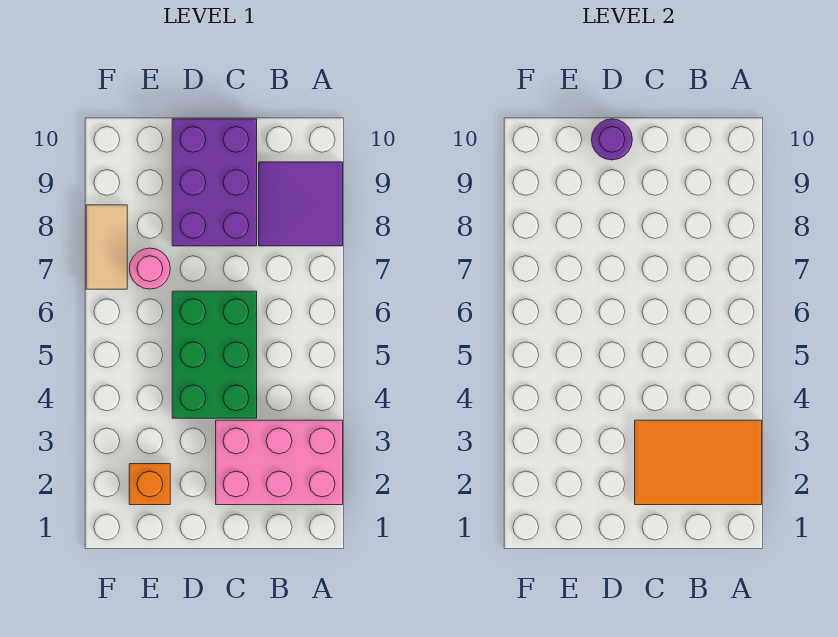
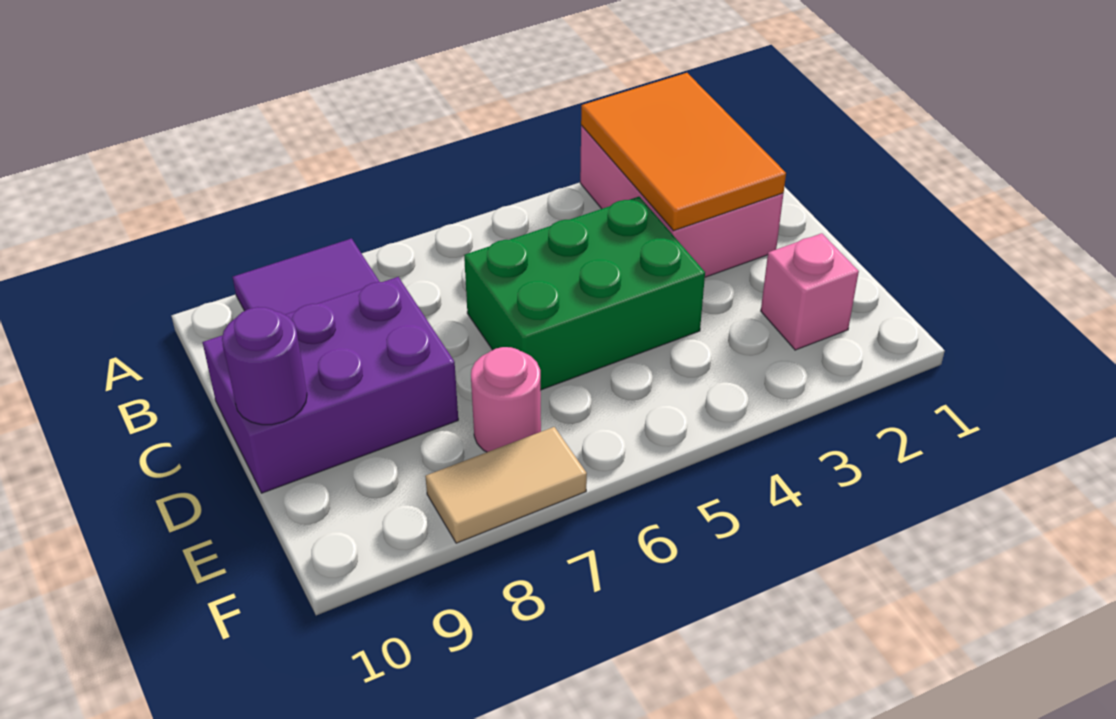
orange brick E2 level 1 -> pink brick E2 level 1

